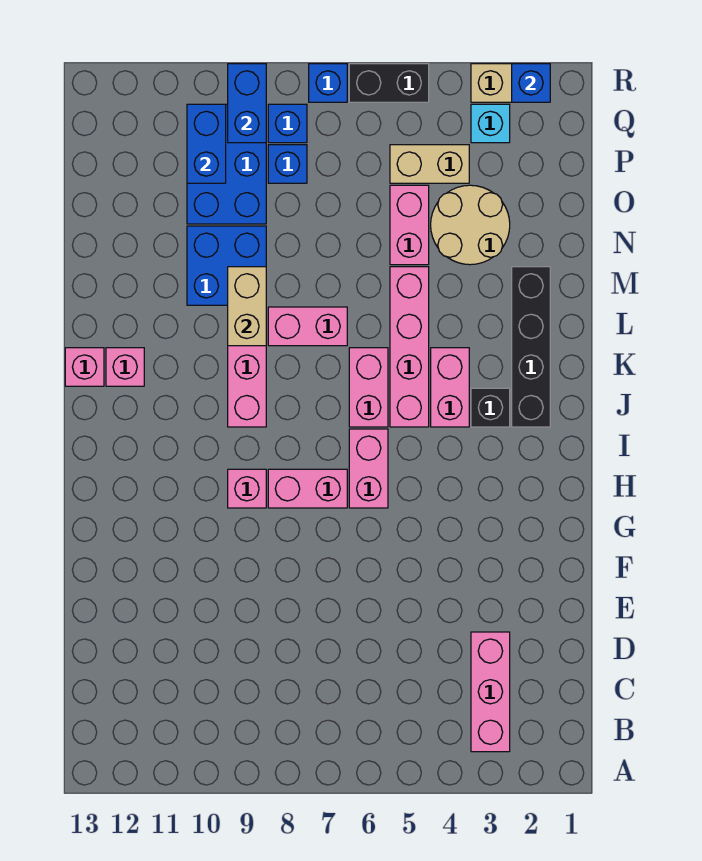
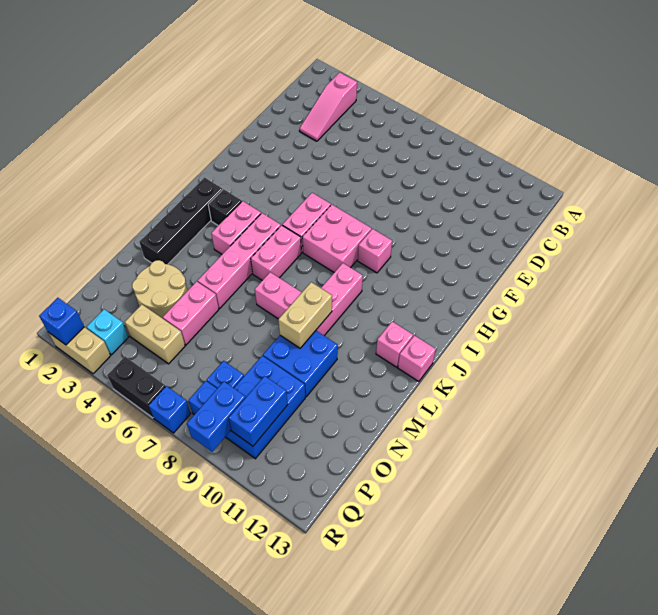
pink brick B3:D3 level 1 -> pink slope B3:D3 level 1 top B
pink brick H7:H8 level 1 -> pink brick H7:I8 level 1

